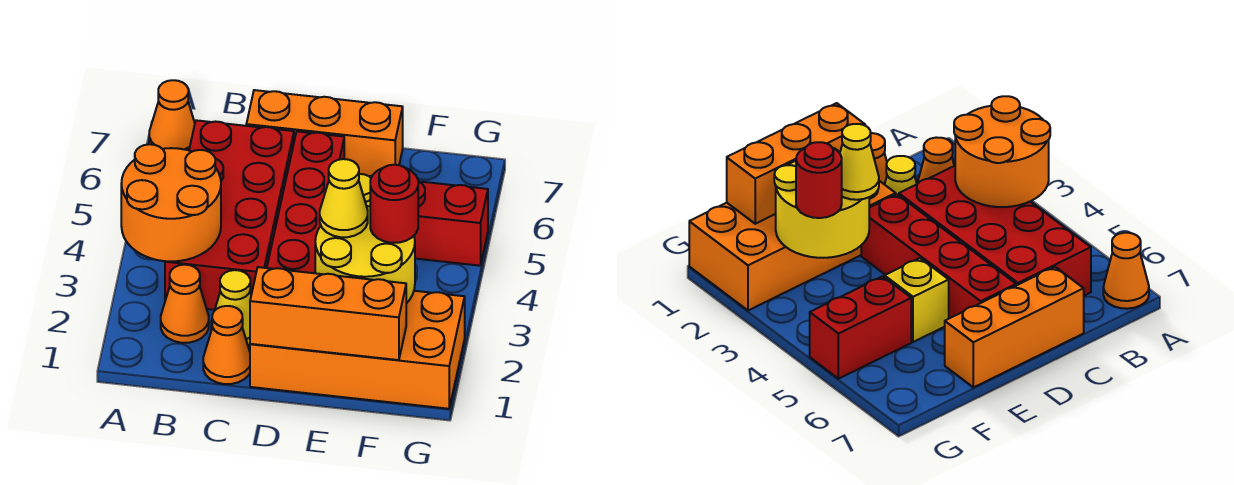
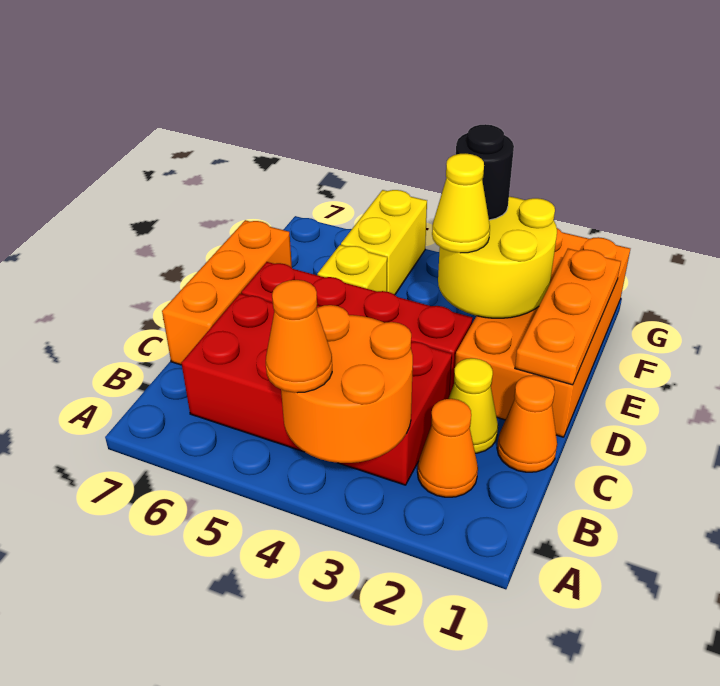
orange cone A7 level 1 -> orange cone A4 level 3
orange brick D1:F1 level 2 -> orange plate D1:F1 level 2
red round brick F3 level 3 -> black round brick F3 level 3
red brick F5:G5 level 1 -> yellow brick F5:G5 level 1

